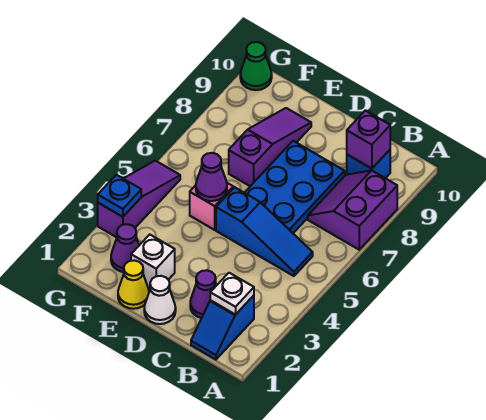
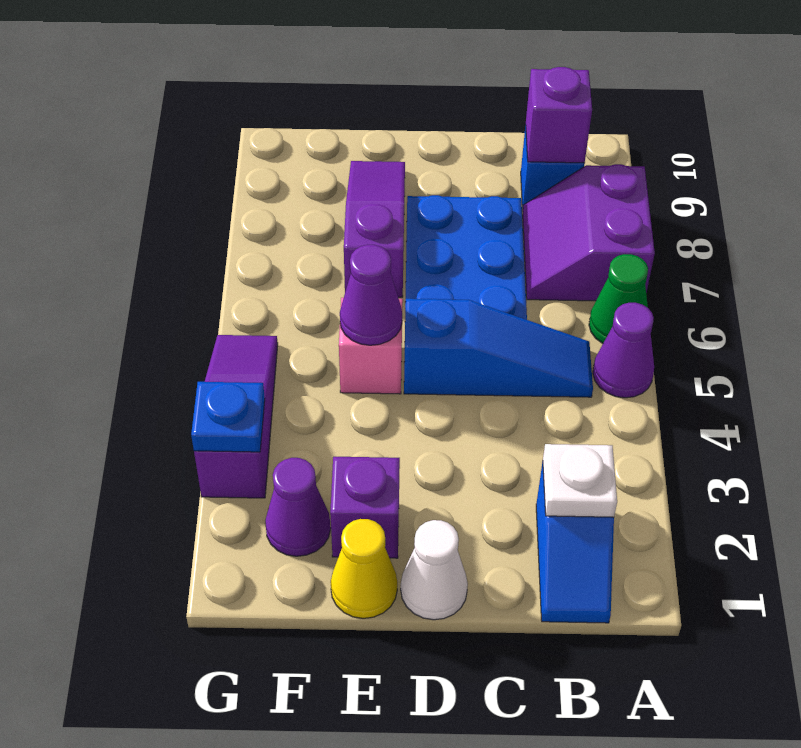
purple cone C2 level 1 -> purple cone A5 level 1
white brick E2 level 1 -> purple brick E2 level 1
green cone G10 level 1 -> green cone A6 level 1

